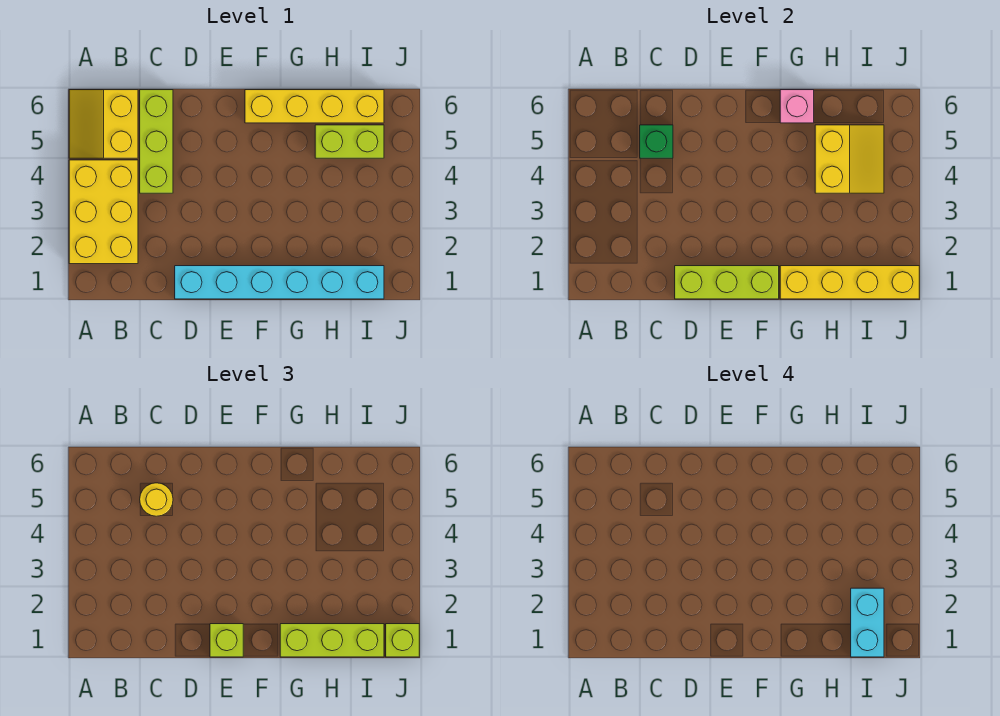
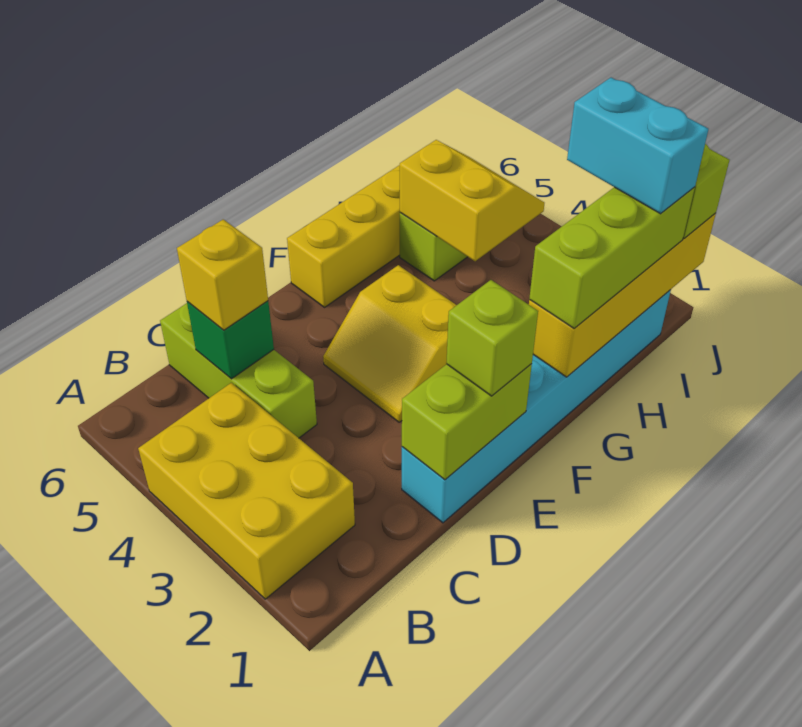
yellow slope A5:B6 level 1 top B -> yellow slope E3:F4 level 1 top F
yellow round brick C5 level 3 -> yellow brick C5 level 3
lime brick D1:F1 level 2 -> lime brick D1:E1 level 2
pink brick G6 level 2 -> none

